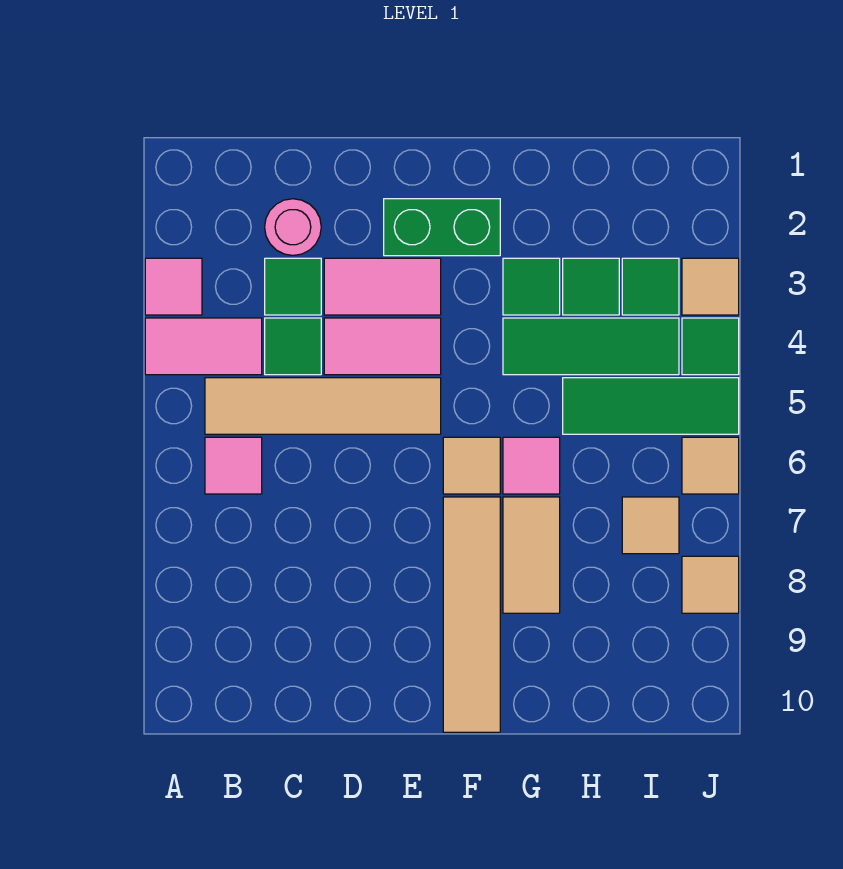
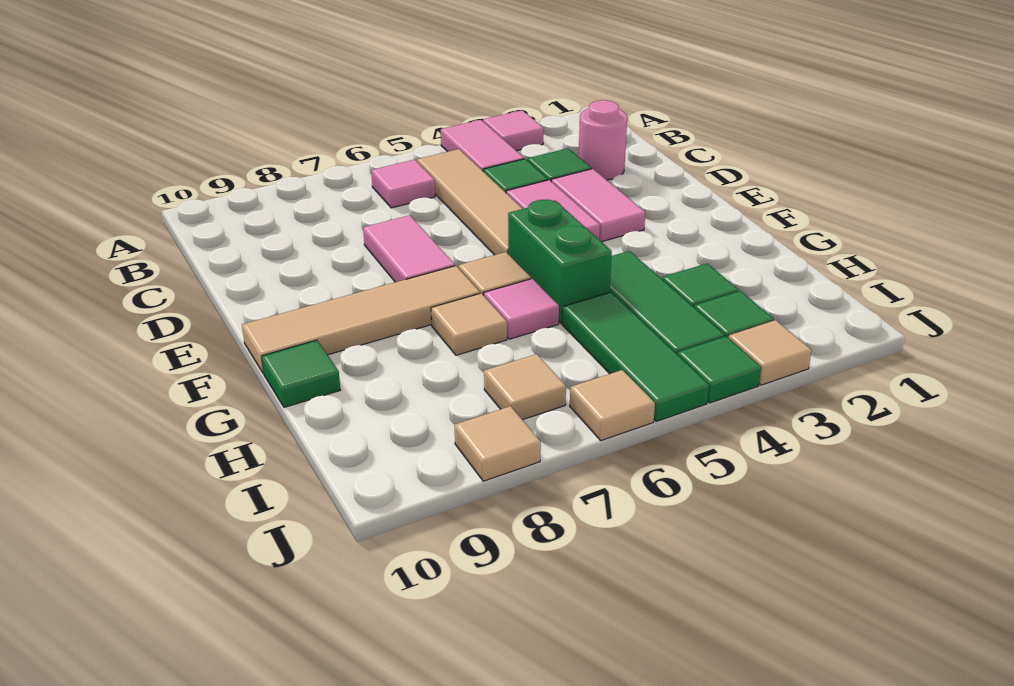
none -> pink tile D7:E7 level 1
green brick E2:F2 level 1 -> green brick F5:G5 level 1
green tile G3 level 1 -> green tile G10 level 1
tan tile G7:G8 level 1 -> tan tile G7 level 1

